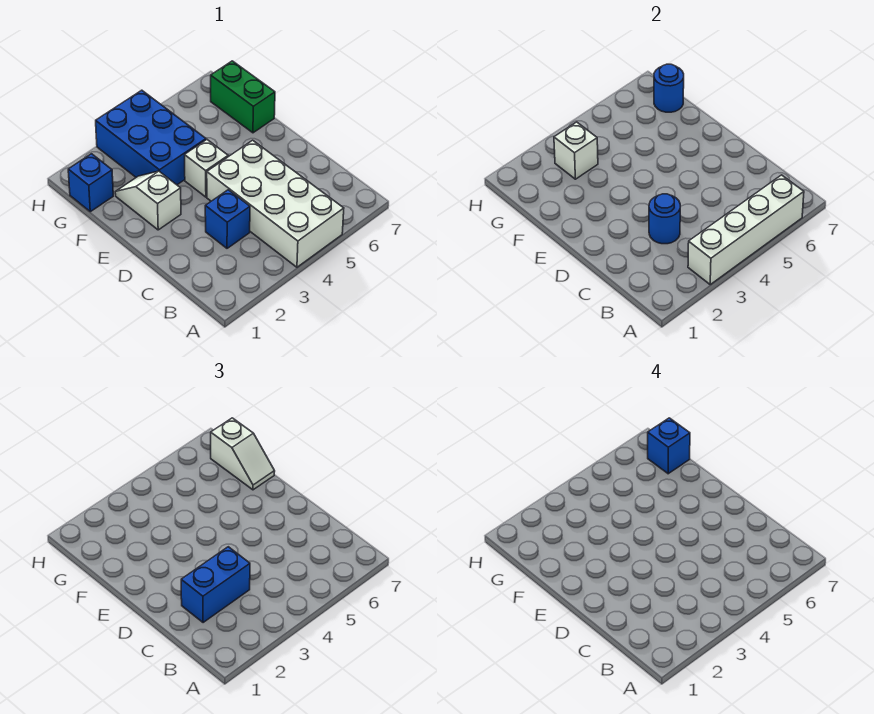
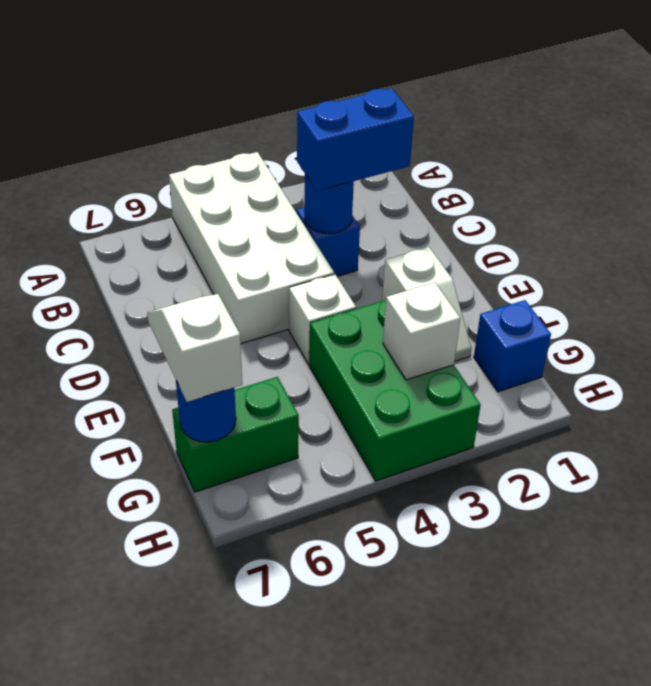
white brick A3:A6 level 2 -> none
blue brick F3:H4 level 1 -> green brick F3:H4 level 1
green brick F7:G7 level 1 -> green brick G6:G7 level 1
blue brick G7 level 4 -> none

